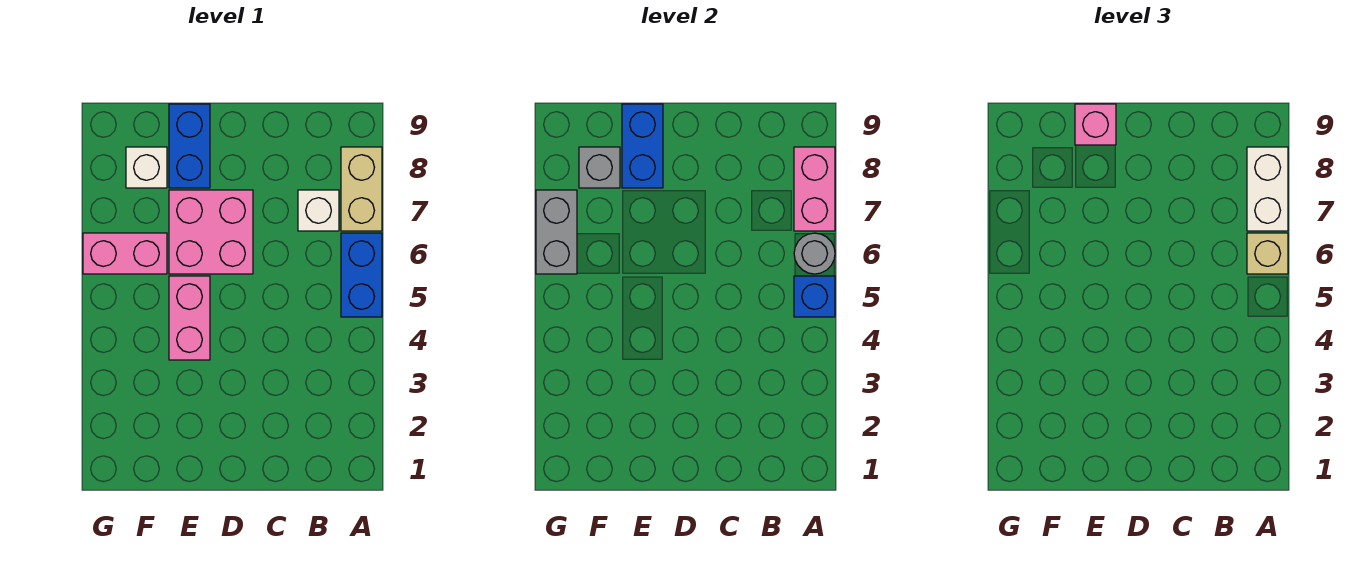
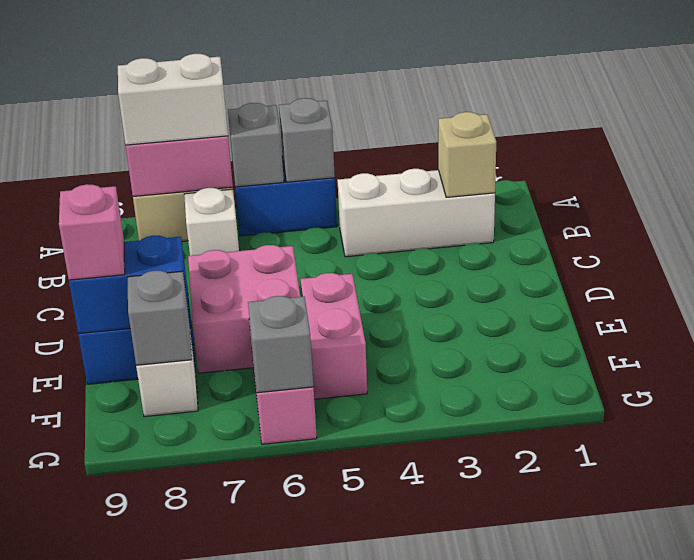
blue brick A5 level 2 -> grey brick A5 level 2
grey round brick A6 level 2 -> grey brick A6 level 2
tan brick A6 level 3 -> tan brick B2 level 2
none -> white brick B2:B4 level 1
pink brick E4:E5 level 1 -> pink brick E5:F5 level 1
grey brick G6:G7 level 2 -> grey brick G6 level 2

